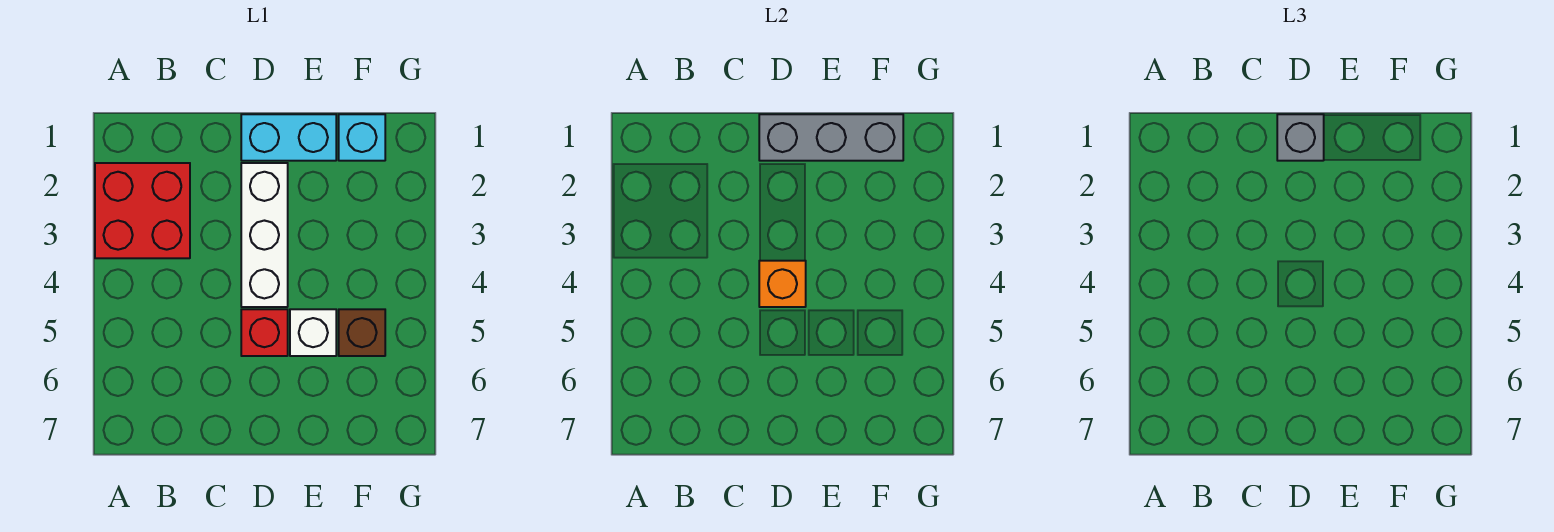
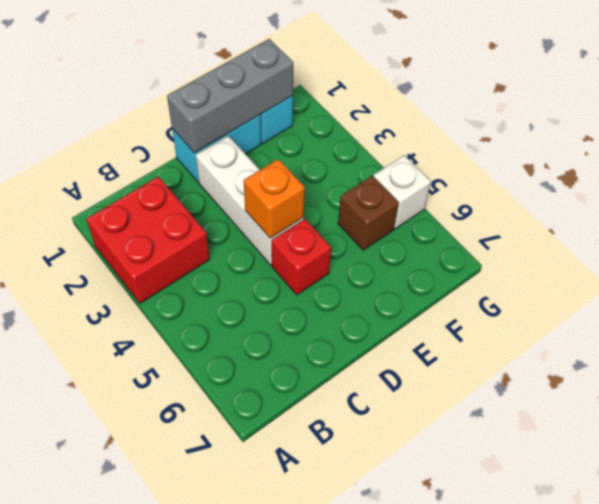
grey brick D1 level 3 -> none
white brick E5 level 1 -> white brick G5 level 1

